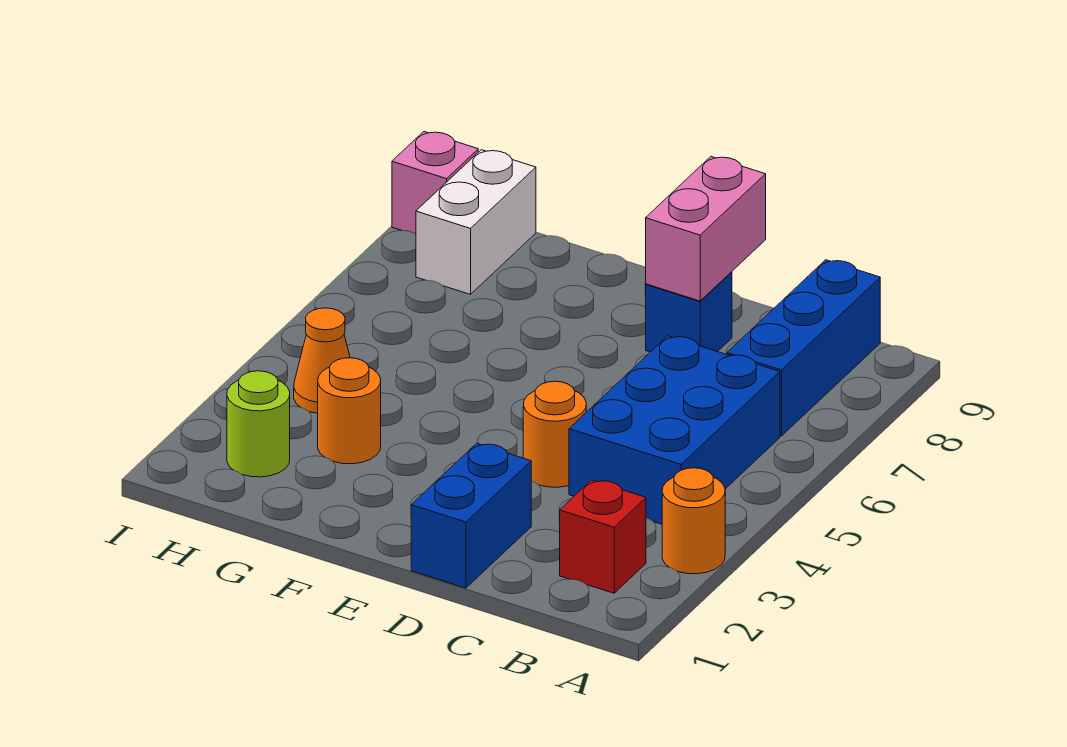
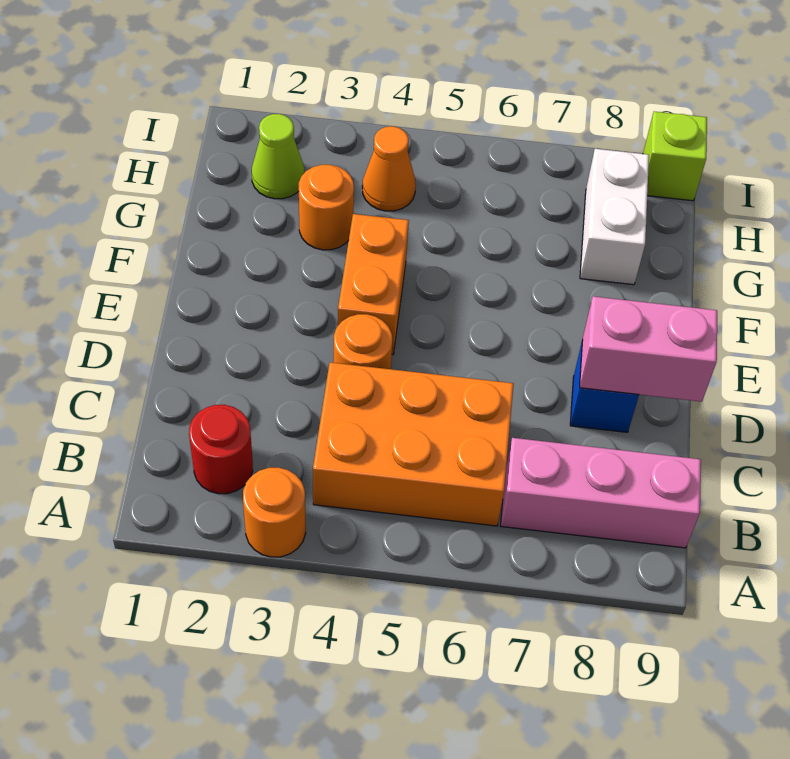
red brick B2 level 1 -> red round brick B2 level 1
blue brick B4:C6 level 1 -> orange brick B4:C6 level 1
blue brick B7:B9 level 1 -> pink brick B7:B9 level 1
blue brick D1:D2 level 1 -> none
none -> orange brick E4:F4 level 1
lime round brick H2 level 1 -> lime cone H2 level 1
white brick H8:H9 level 1 -> white brick G8:H8 level 1
pink brick I9 level 1 -> lime brick I9 level 1

